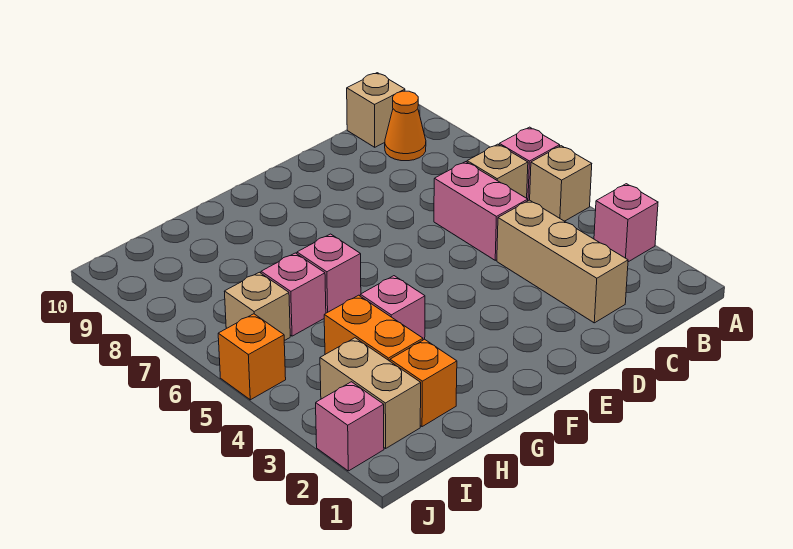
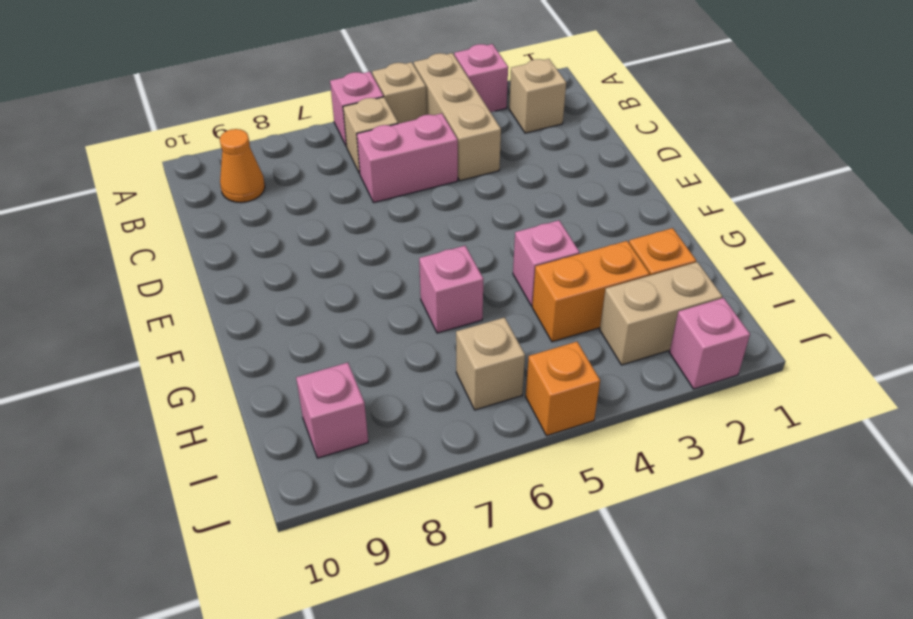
tan brick B10 level 1 -> tan brick B2 level 1
tan brick C2:C4 level 1 -> tan brick A4:C4 level 1
pink brick H6 level 1 -> pink brick I9 level 1

